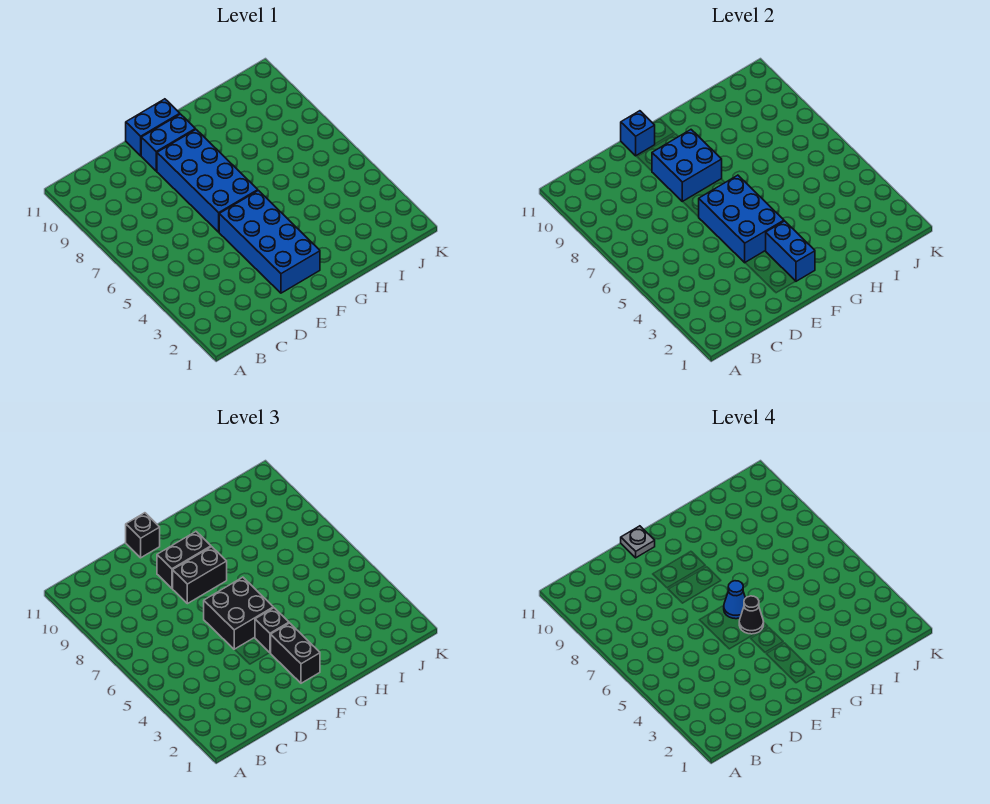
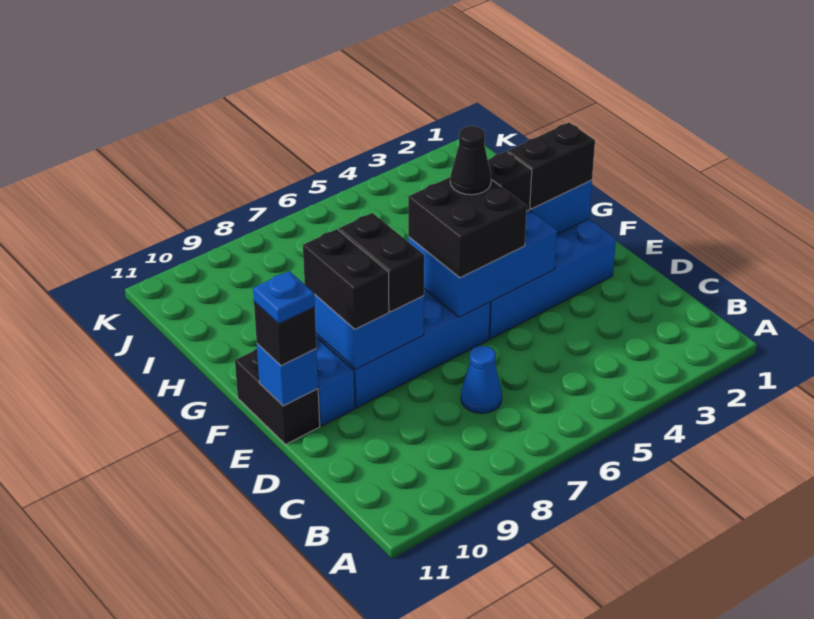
blue brick E11:F11 level 1 -> black brick E11:F11 level 1
grey plate E11 level 4 -> blue plate E11 level 4
blue cone F6 level 4 -> blue cone C7 level 1

